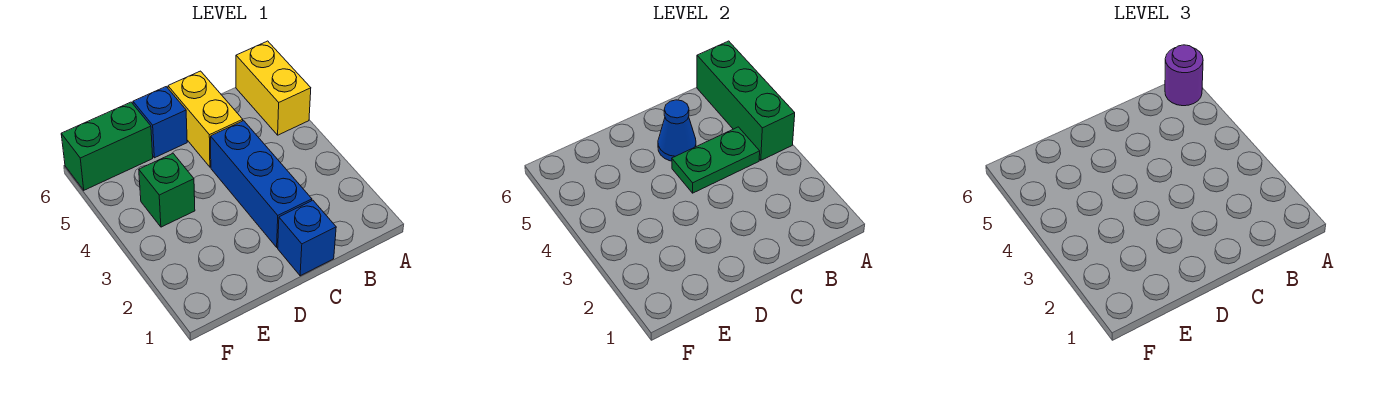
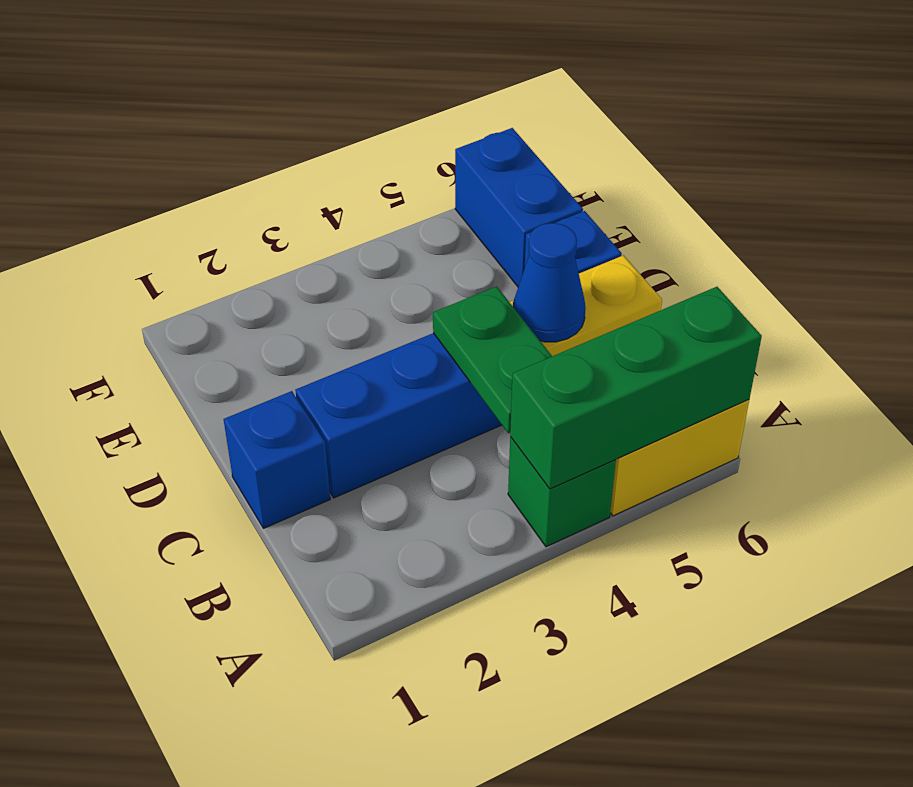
purple round brick A6 level 3 -> none
green brick E4 level 1 -> green brick A4 level 1
green brick E6:F6 level 1 -> blue brick E6:F6 level 1

